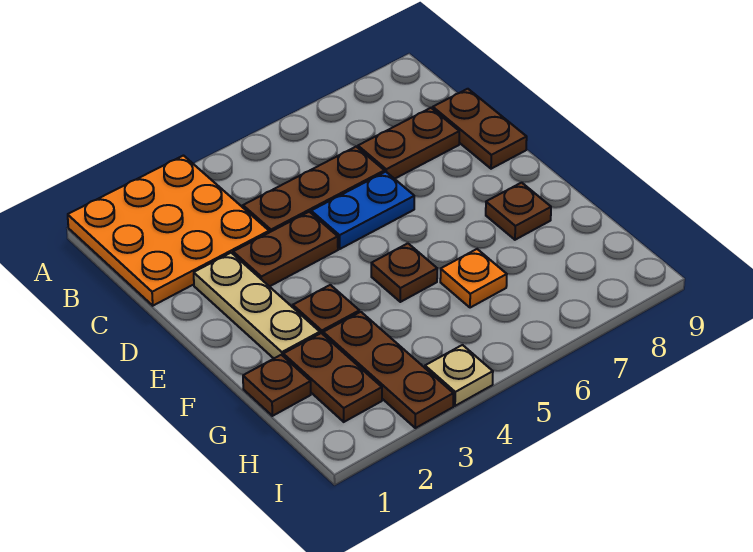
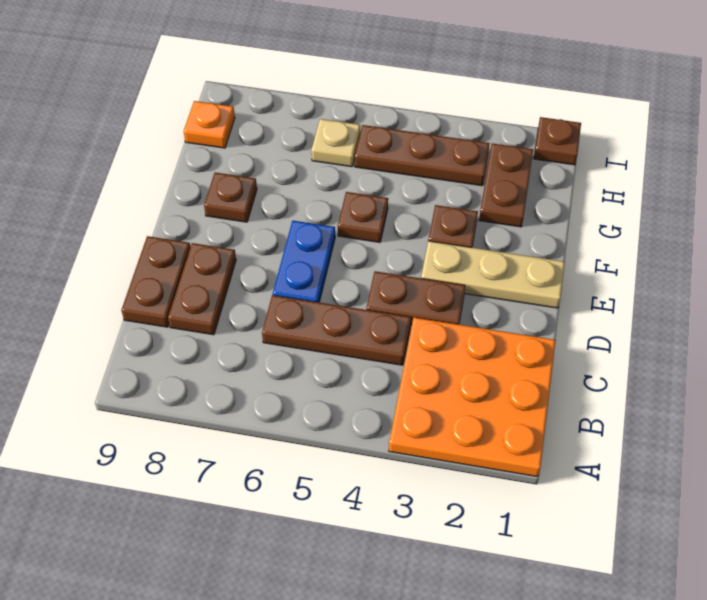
brown plate C7:C8 level 1 -> brown plate C8:D8 level 1
tan plate D2:F2 level 1 -> tan plate E1:E3 level 1
blue plate D5:D6 level 1 -> blue plate D6:E6 level 1
brown plate G1 level 1 -> brown plate I1 level 1
brown plate G3:I3 level 1 -> brown plate H3:H5 level 1
orange plate G6 level 1 -> orange plate H9 level 1
tan plate I4 level 1 -> tan plate H6 level 1

